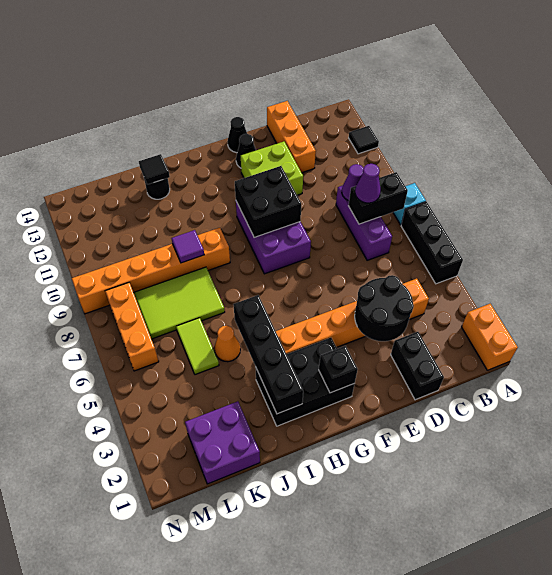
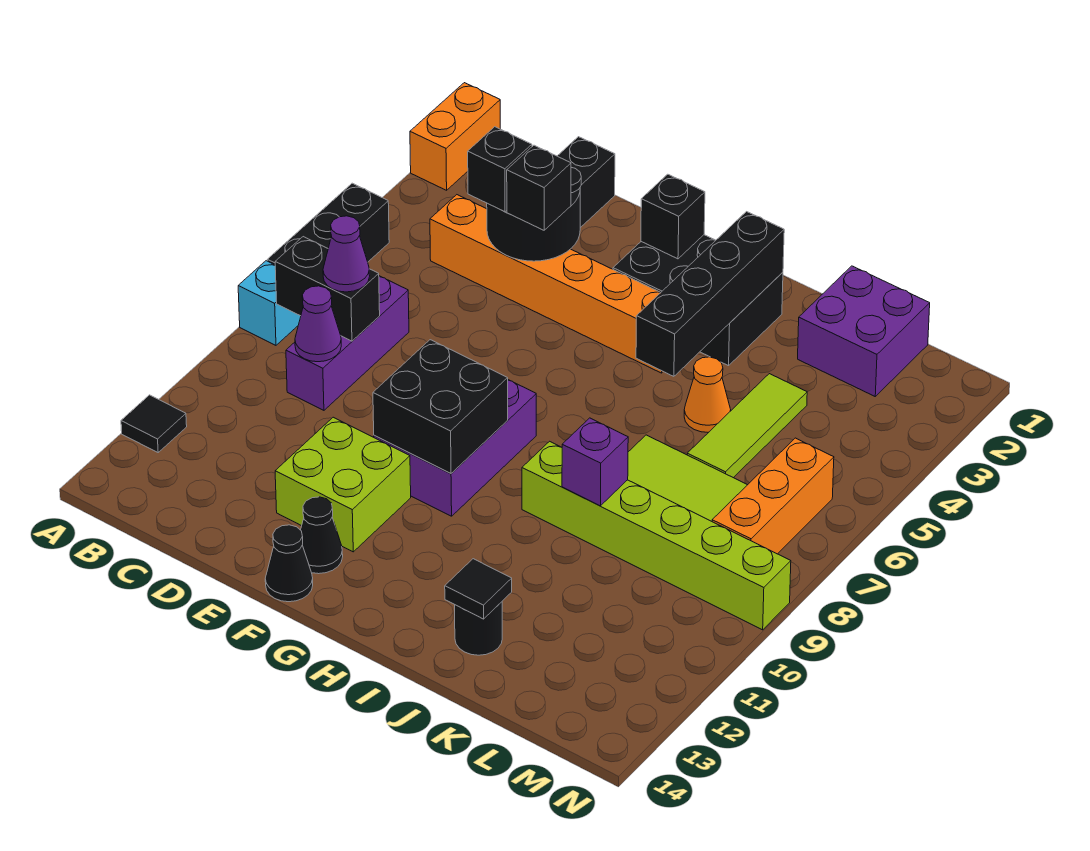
none -> black brick D4 level 3
orange brick D12:D14 level 1 -> none
none -> black brick E4 level 3
orange brick I9:N9 level 1 -> lime brick I9:N9 level 1
purple tile J9 level 2 -> purple brick J9 level 2
lime tile K5:K6 level 1 -> lime tile K4:K6 level 1

